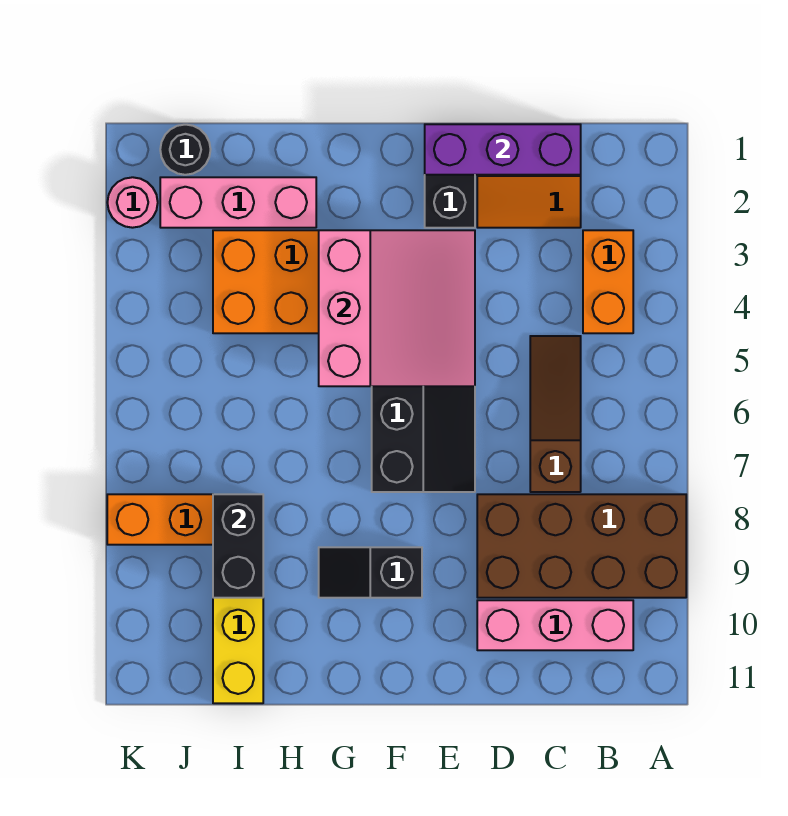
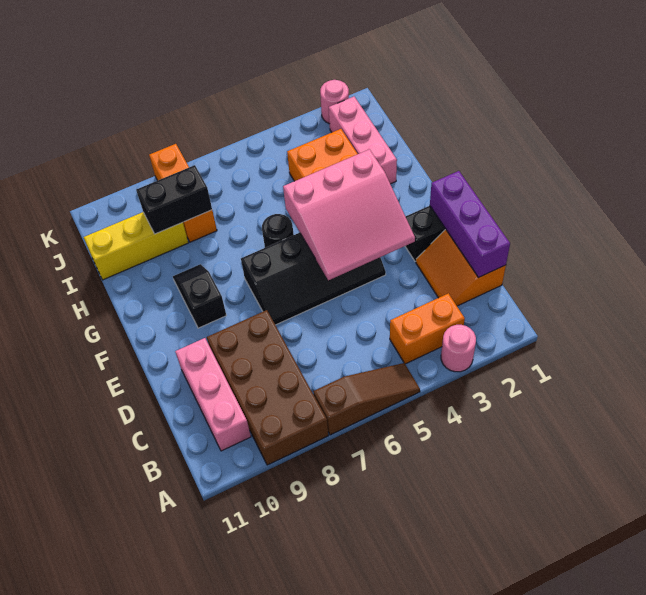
none -> pink round brick A3 level 1
brown slope C5:C7 level 1 top 7 -> brown slope A5:A7 level 1 top 7
black round brick J1 level 1 -> black round brick G6 level 1

